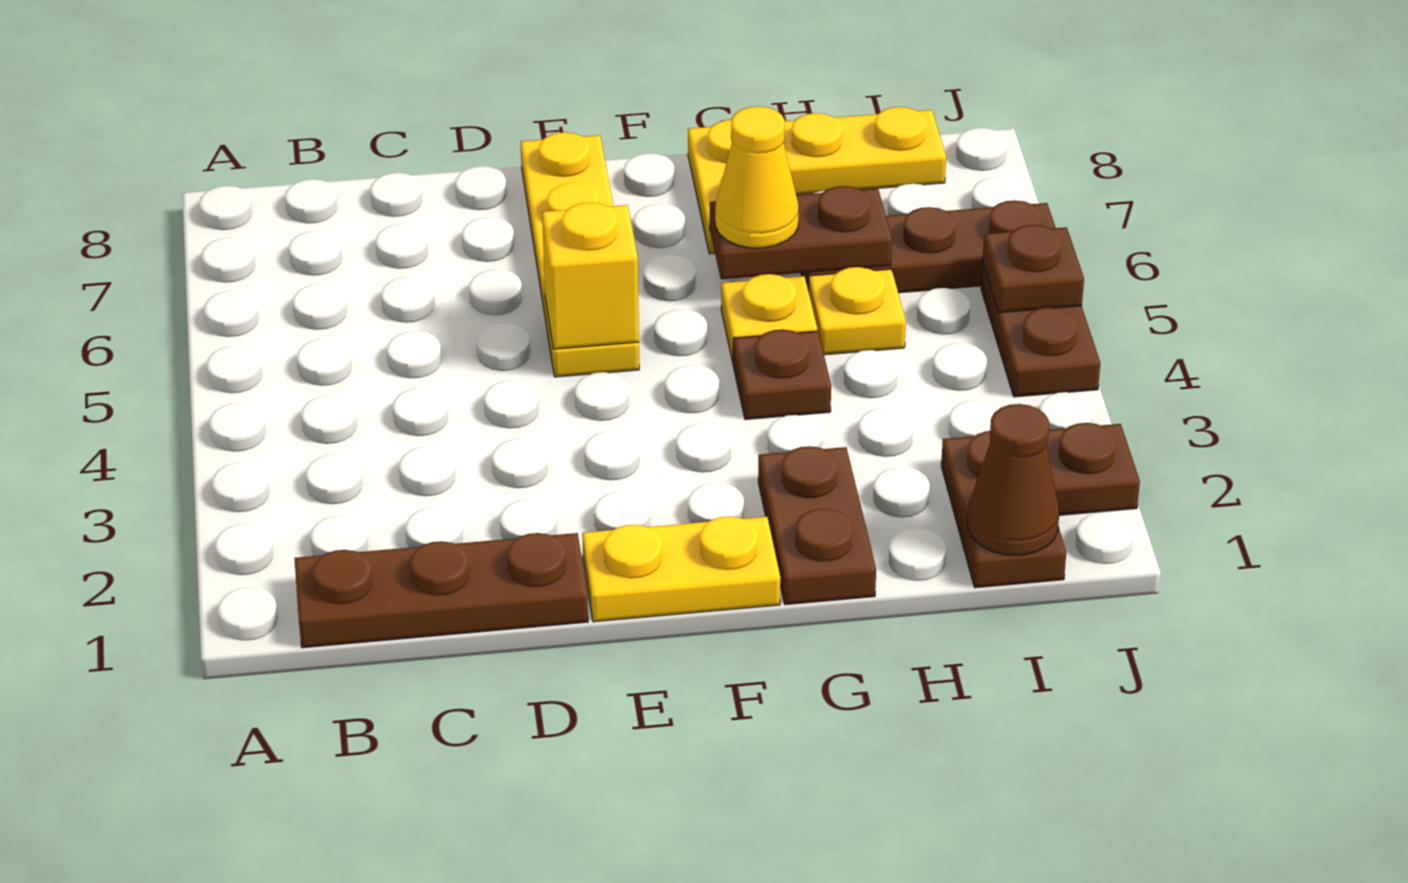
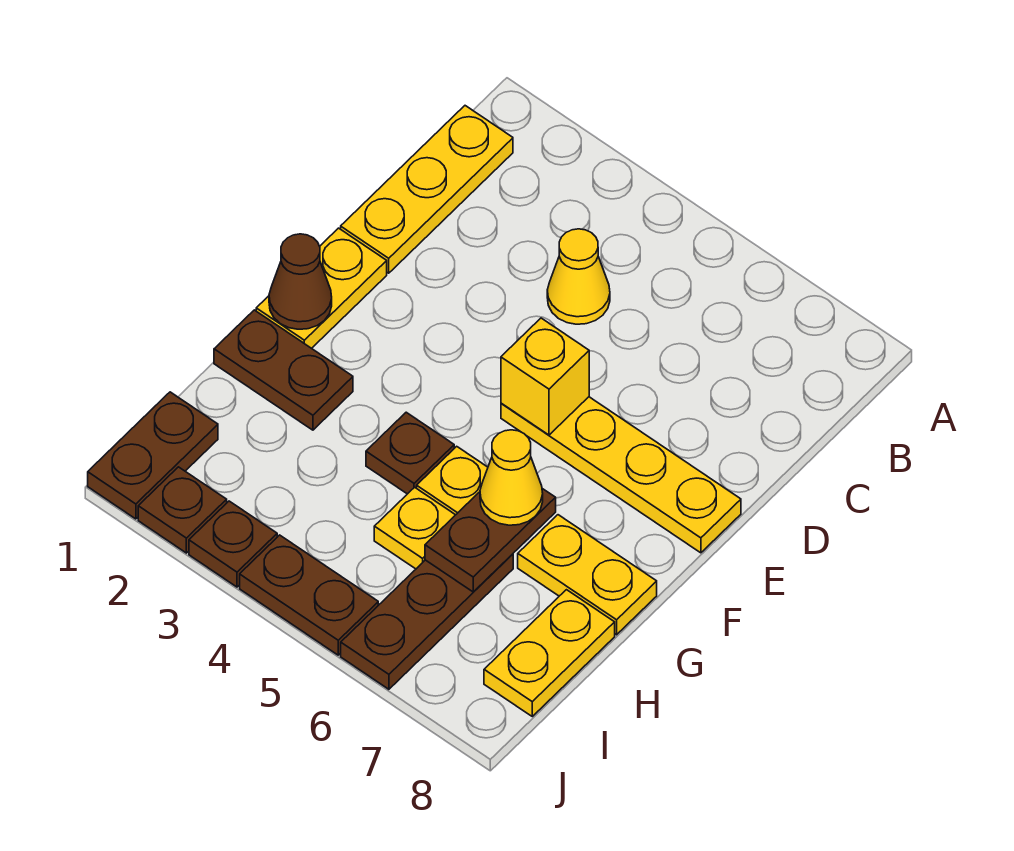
brown plate B1:D1 level 1 -> yellow plate B1:D1 level 1
none -> yellow cone C4 level 1
brown plate I1:I2 level 1 -> brown plate I1:J1 level 1
brown cone I1 level 2 -> brown cone F1 level 2
brown plate J5 level 2 -> brown plate J3 level 1

